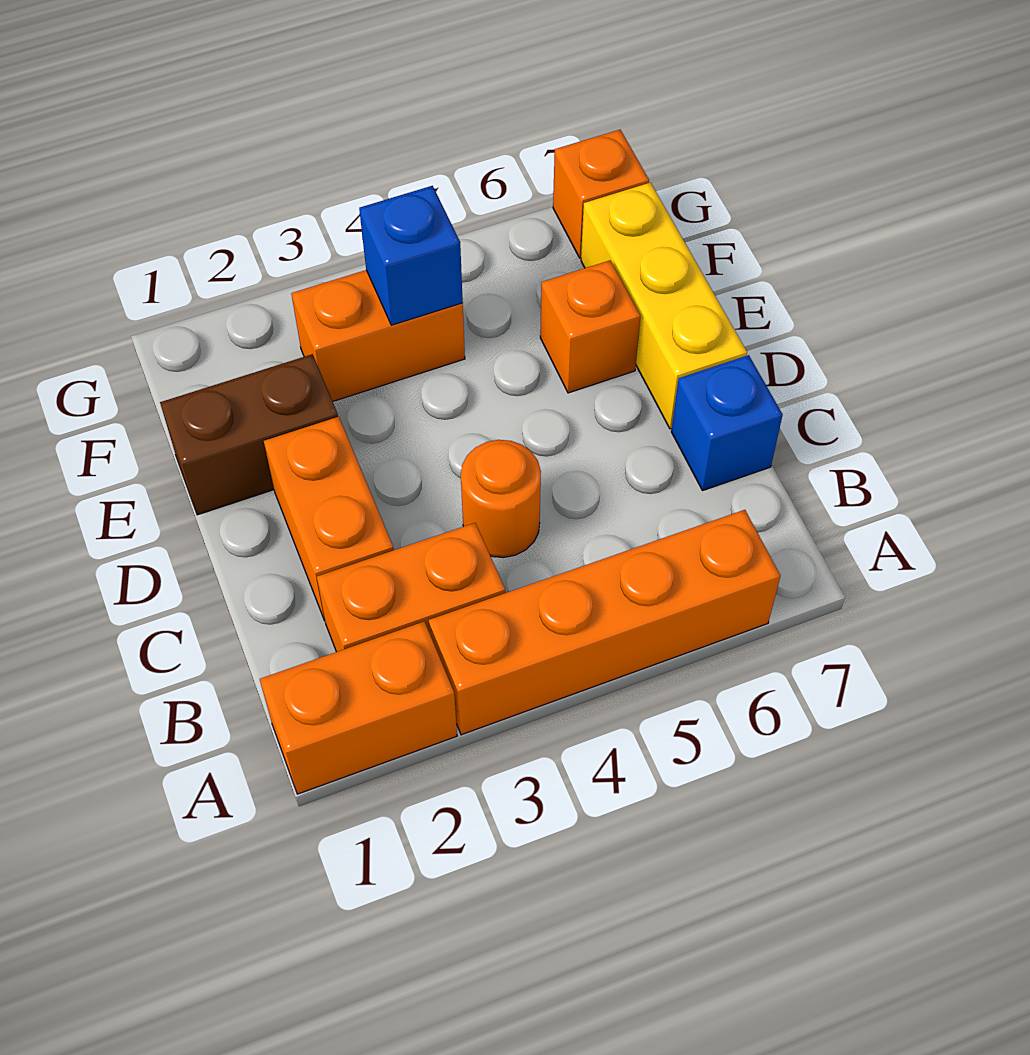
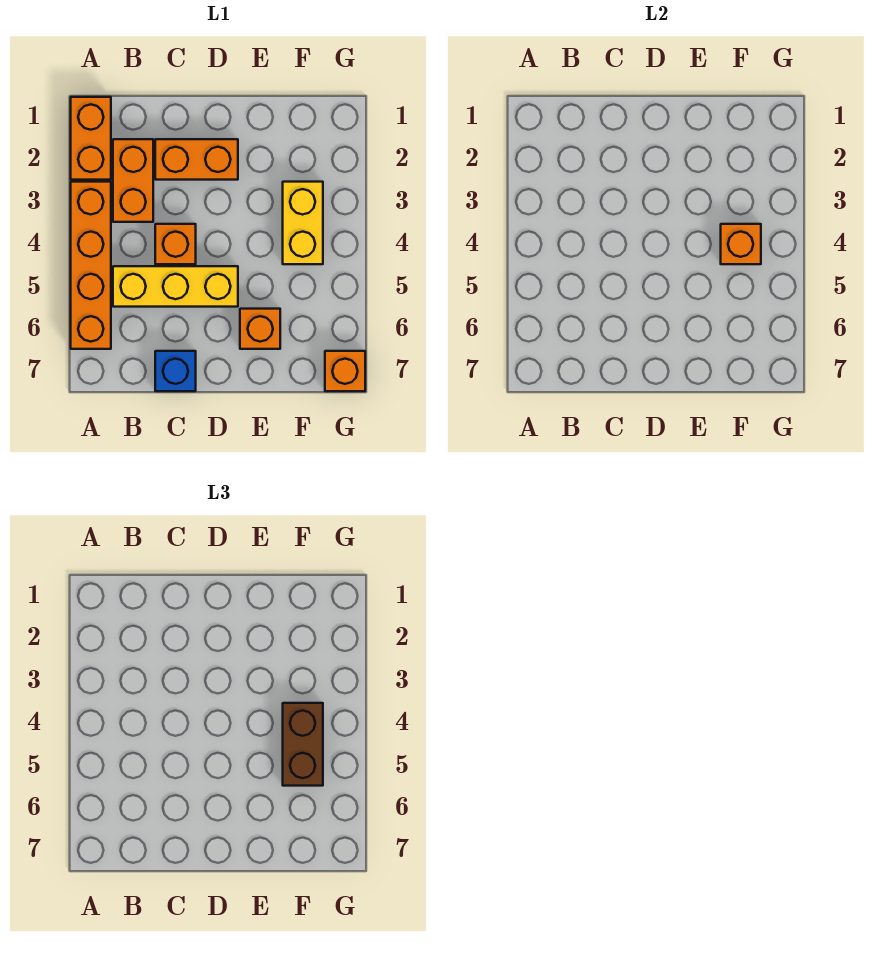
orange round brick C4 level 1 -> orange brick C4 level 1
yellow brick D7:F7 level 1 -> yellow brick B5:D5 level 1
brown brick E1:E2 level 1 -> brown brick F4:F5 level 3
orange brick F3:F4 level 1 -> yellow brick F3:F4 level 1
blue brick F4 level 2 -> orange brick F4 level 2

